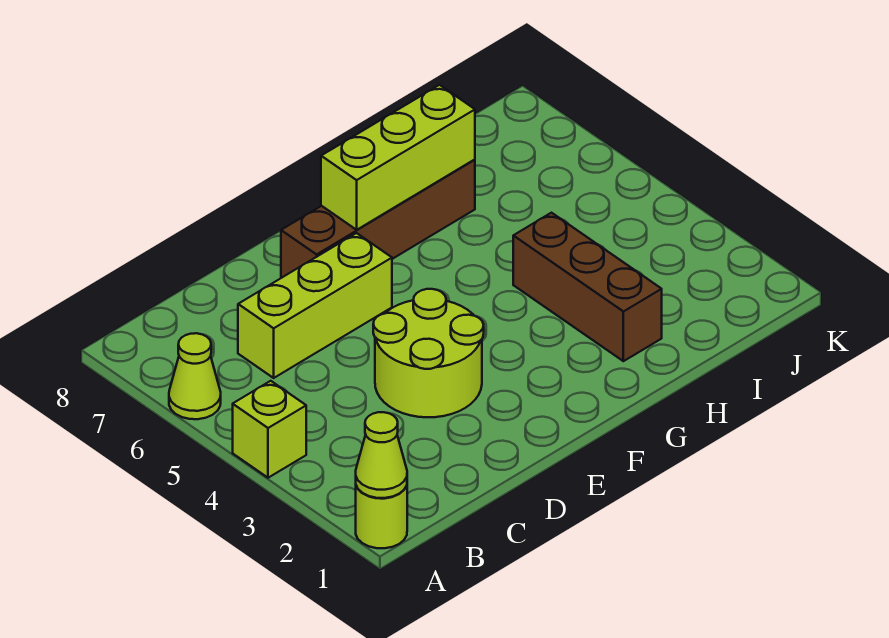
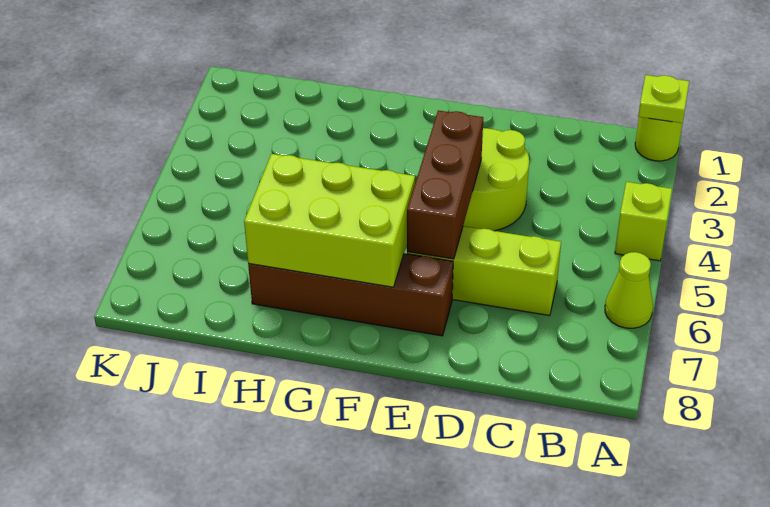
lime cone A1 level 2 -> lime plate A1 level 2
lime brick F7:H7 level 2 -> lime brick F6:H7 level 2
brown brick H2:H4 level 1 -> brown brick E4:E6 level 2

